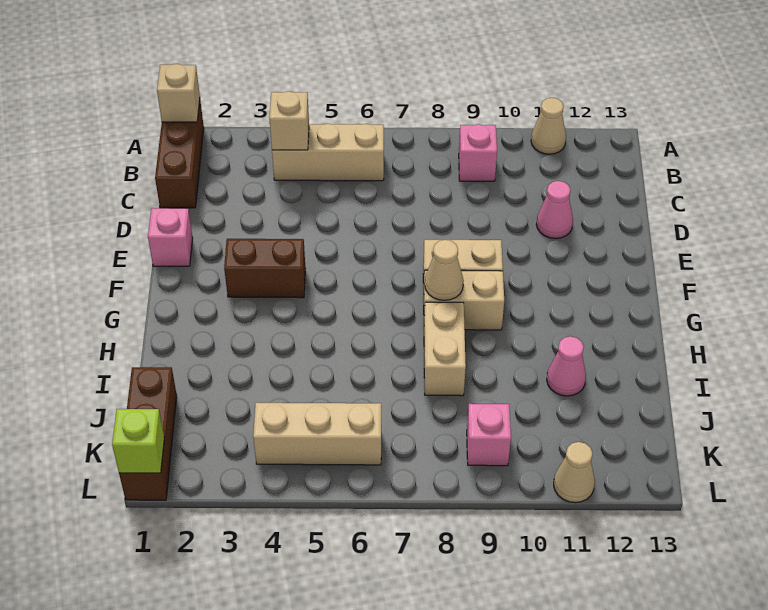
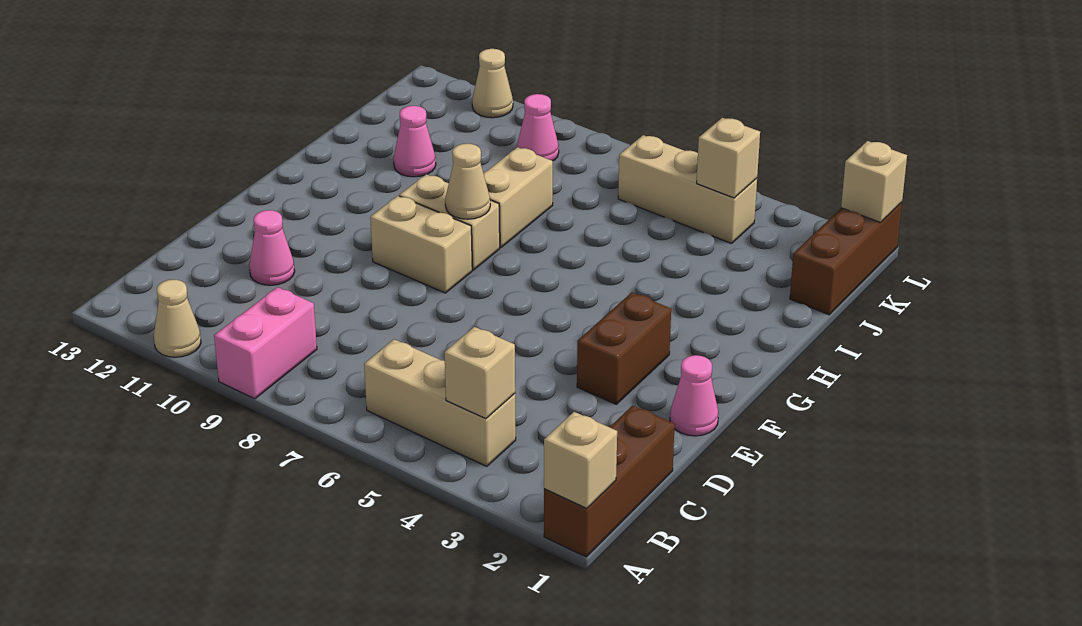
pink brick B9 level 1 -> pink brick A9:B9 level 1
pink brick E1 level 1 -> pink cone E1 level 1
brown brick F3:F4 level 1 -> brown brick E3:F3 level 1
none -> tan brick K4 level 2
pink brick K9 level 1 -> pink cone K9 level 1
lime brick L1 level 2 -> tan brick L1 level 2

